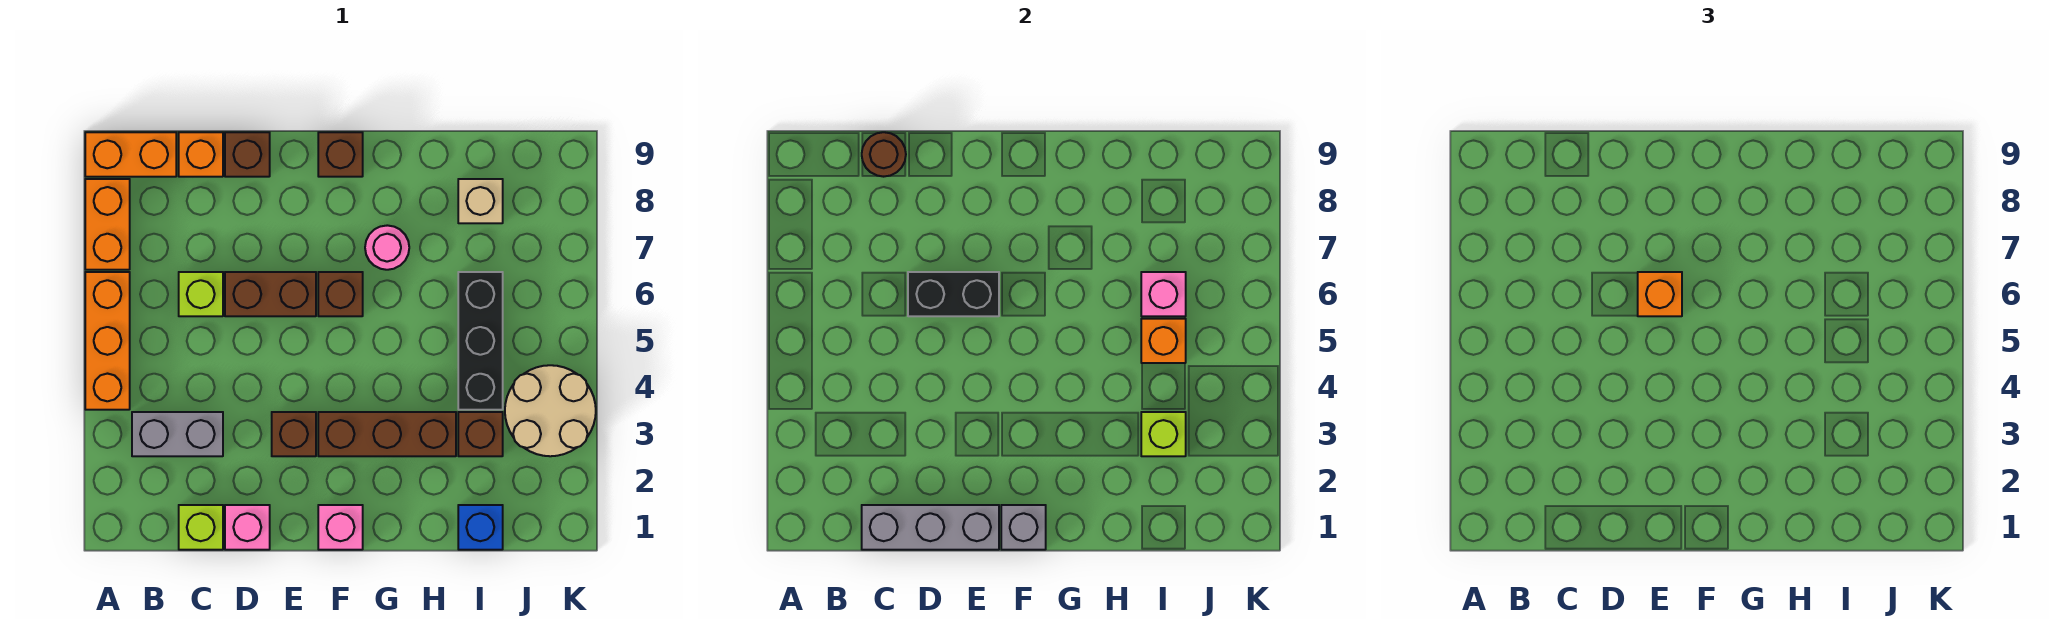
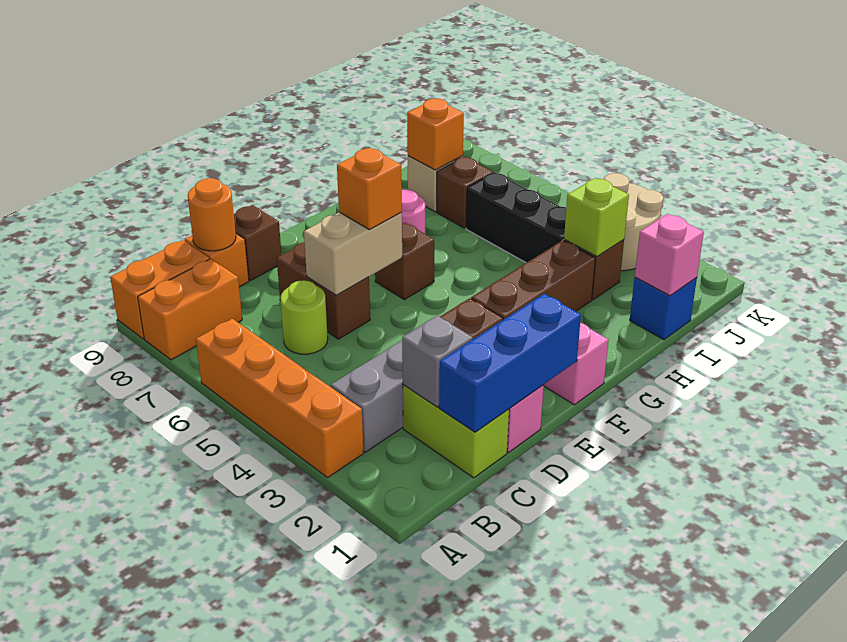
orange brick A4:A6 level 1 -> orange brick A3:A6 level 1
orange brick A7:A8 level 1 -> orange brick A8:B8 level 1
lime brick C1 level 1 -> lime brick C1:C2 level 1
grey brick C1:E1 level 2 -> blue brick C1:E1 level 2
lime brick C6 level 1 -> lime round brick C6 level 1
brown round brick C9 level 2 -> orange round brick C9 level 2
brown brick D6:E6 level 1 -> brown brick D6:D7 level 1
black brick D6:E6 level 2 -> tan brick D6:E6 level 2
grey brick F1 level 2 -> grey brick C2 level 2
brown brick F9 level 1 -> brown brick I7 level 1
orange brick I5 level 2 -> orange brick I8 level 2
pink brick I6 level 2 -> pink brick I1 level 2

